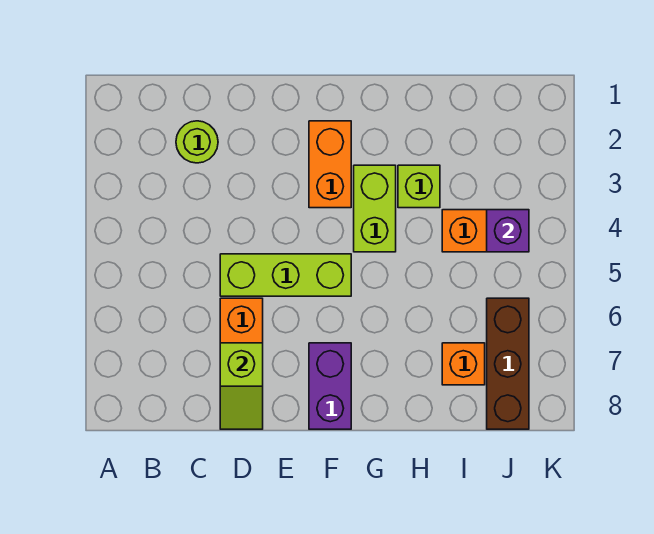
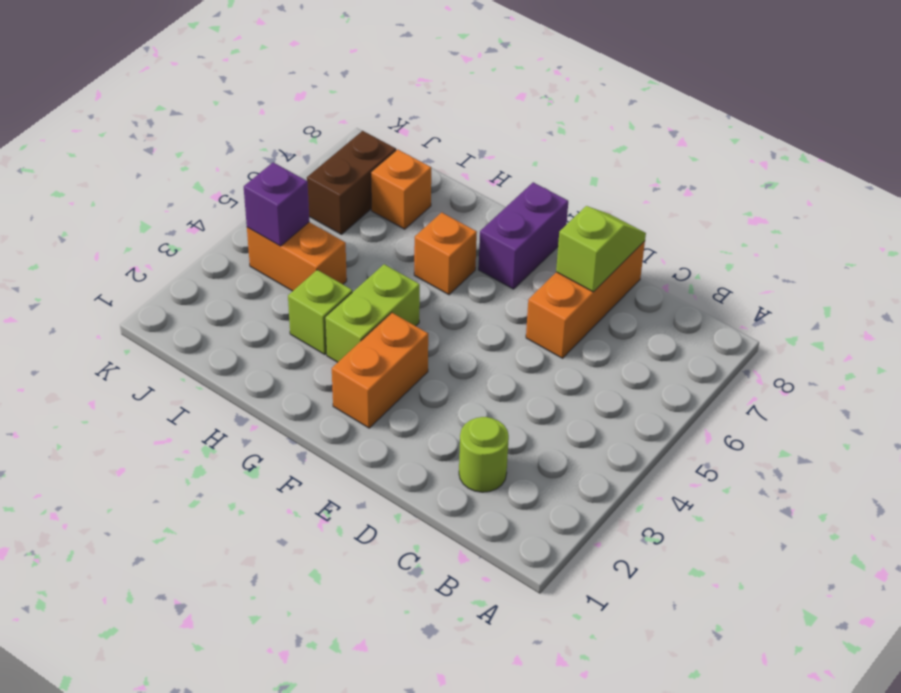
lime brick D5:F5 level 1 -> none
none -> orange brick G6 level 1
brown brick J6:J8 level 1 -> brown brick J6:J7 level 1

